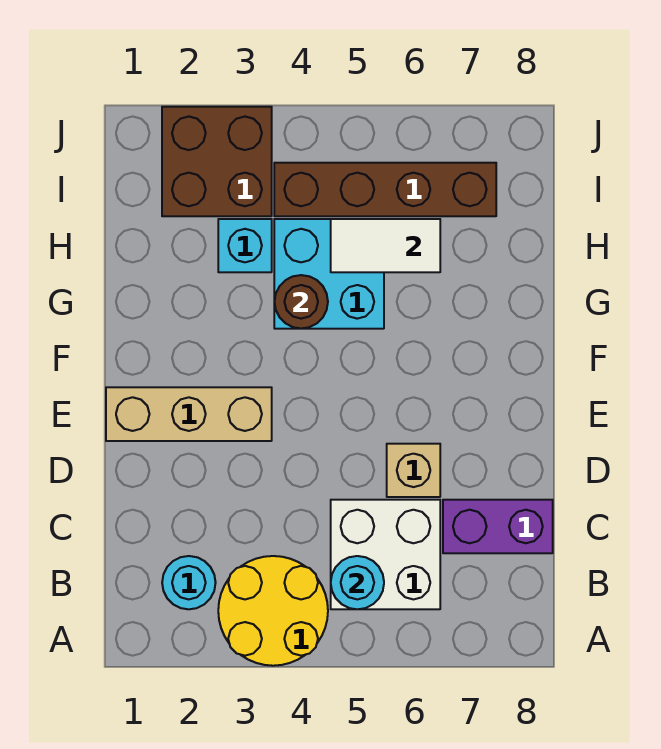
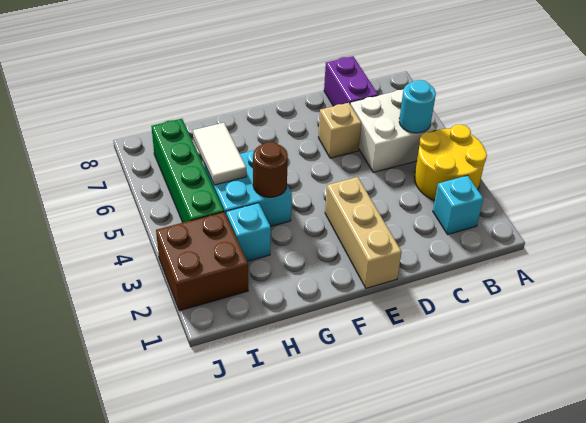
cyan round brick B2 level 1 -> cyan brick B2 level 1
brown brick I4:I7 level 1 -> green brick I4:I7 level 1

